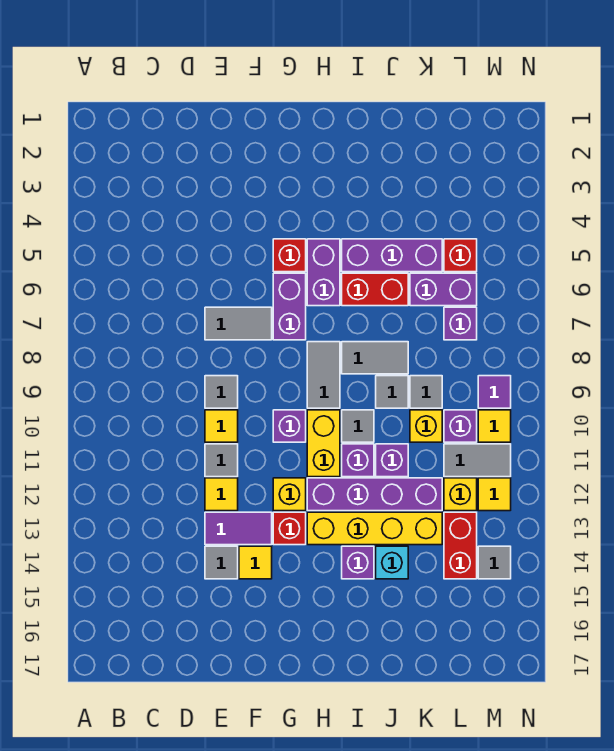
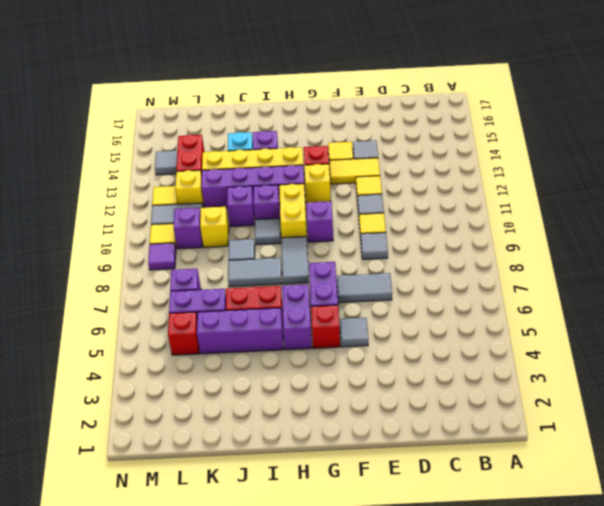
purple tile E13:F13 level 1 -> yellow tile E13:F13 level 1
grey tile K9 level 1 -> grey tile F5 level 1

